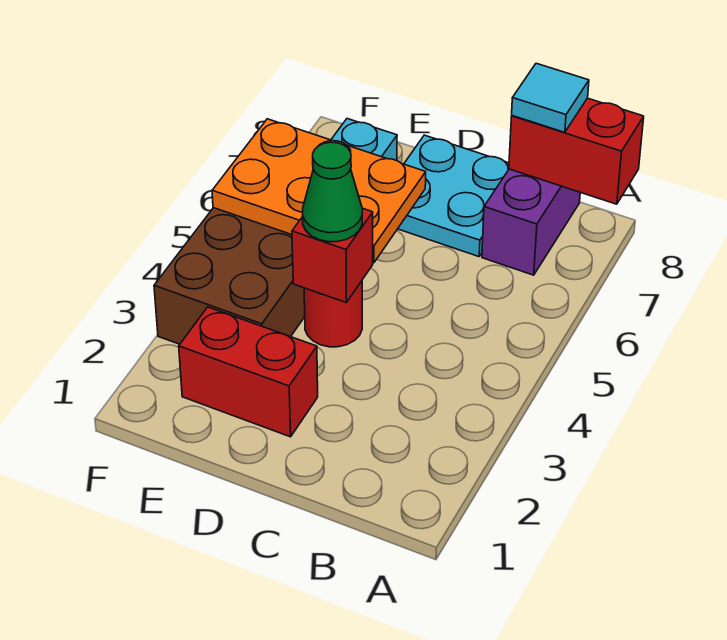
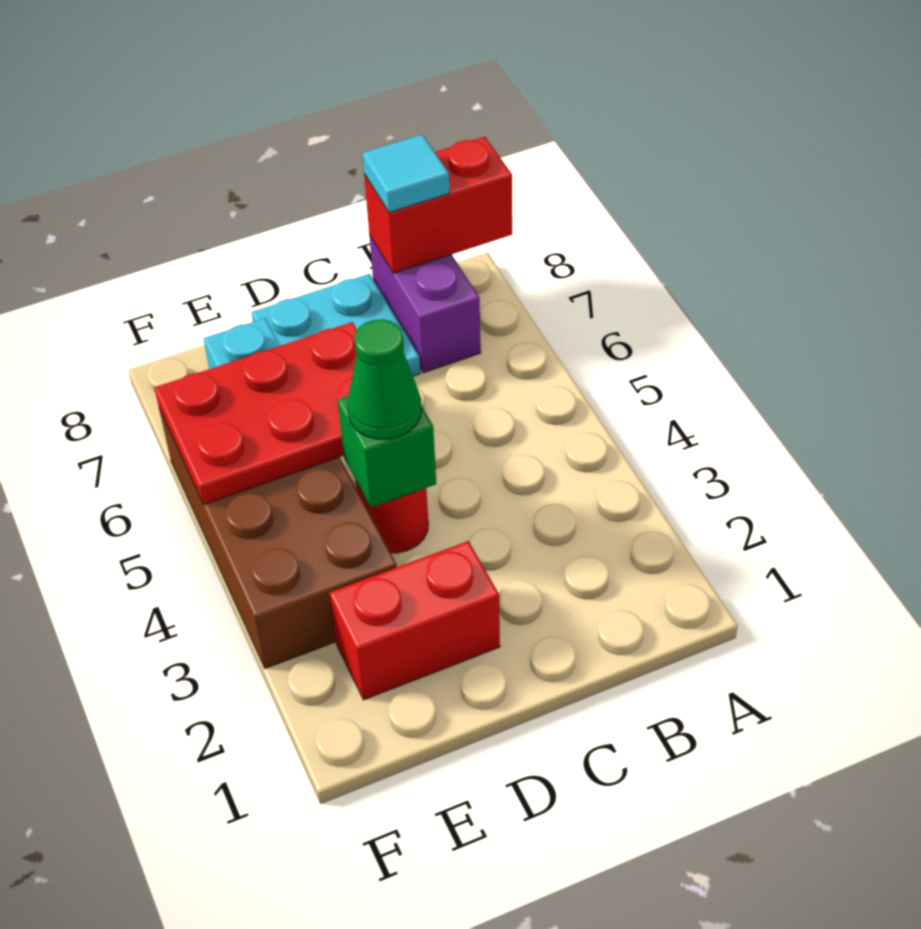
red brick D4 level 2 -> green brick D4 level 2
orange plate D5:F6 level 2 -> red plate D5:F6 level 2

